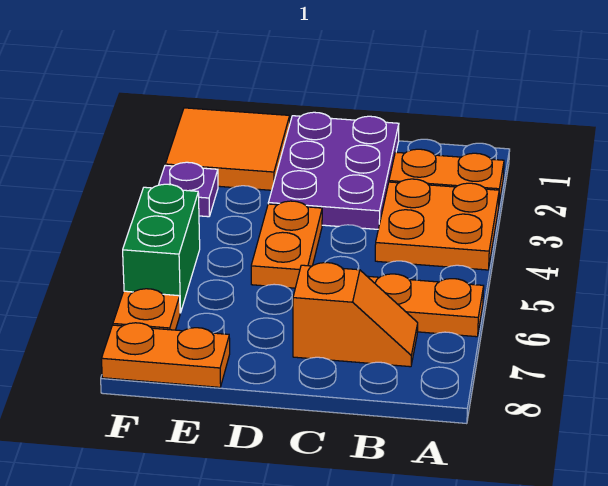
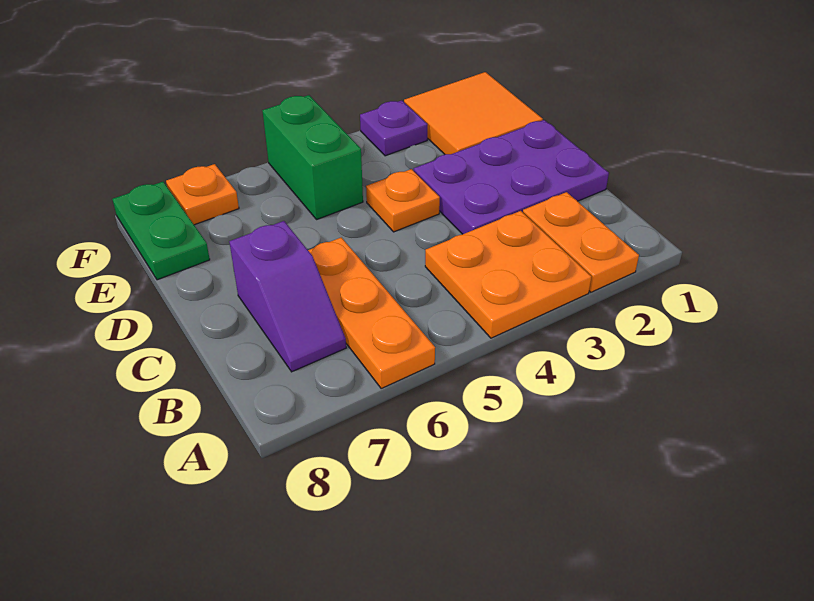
orange slope B7:C7 level 1 top C -> purple slope B7:C7 level 1 top C
orange plate D4:D5 level 1 -> orange plate D4 level 1
orange plate E8:F8 level 1 -> green plate E8:F8 level 1
green brick F5:F6 level 1 -> green brick E5:F5 level 1

